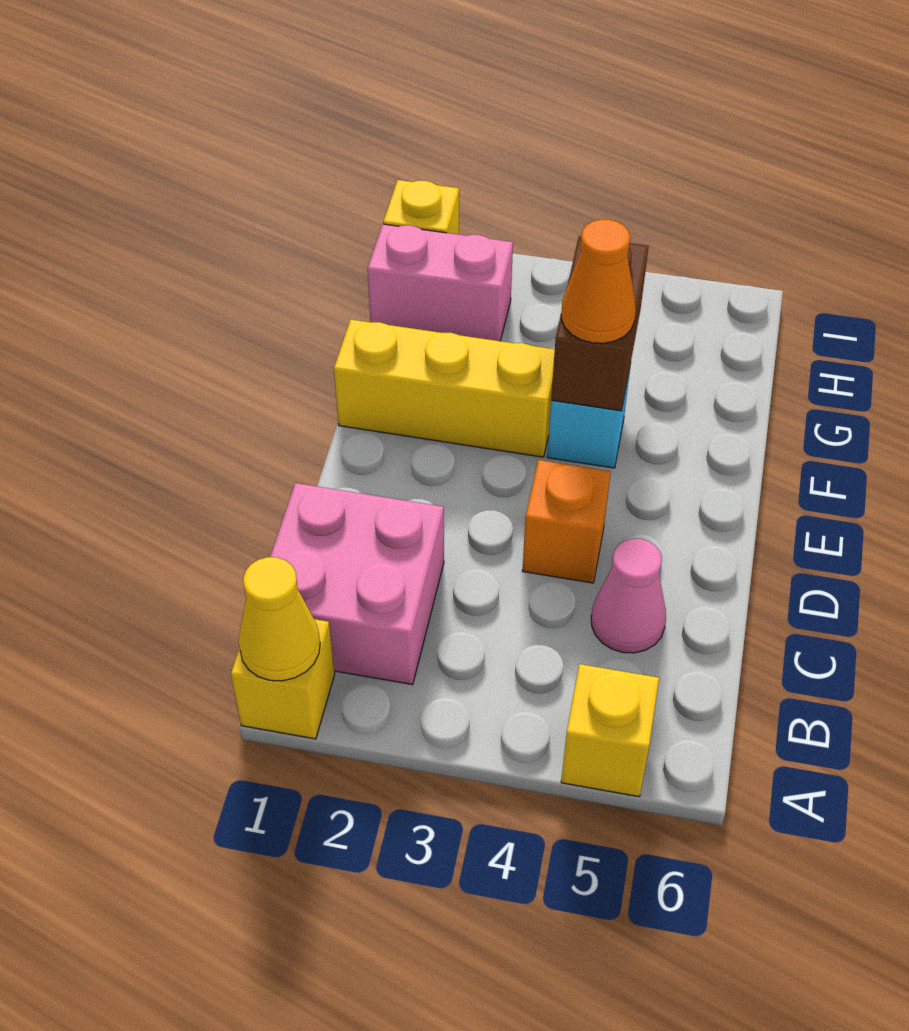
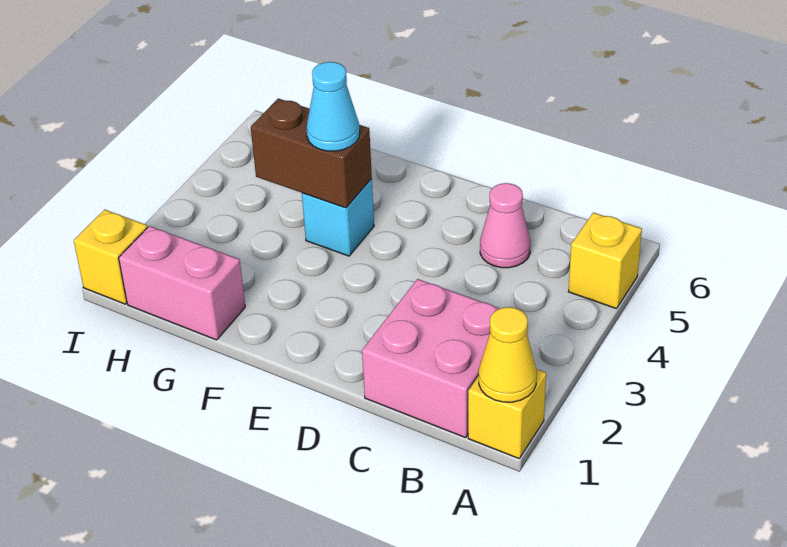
orange brick D4 level 1 -> none
yellow brick F1:F3 level 1 -> none
orange cone F4 level 3 -> cyan cone F4 level 3
pink brick H1:H2 level 1 -> pink brick G1:H1 level 1

